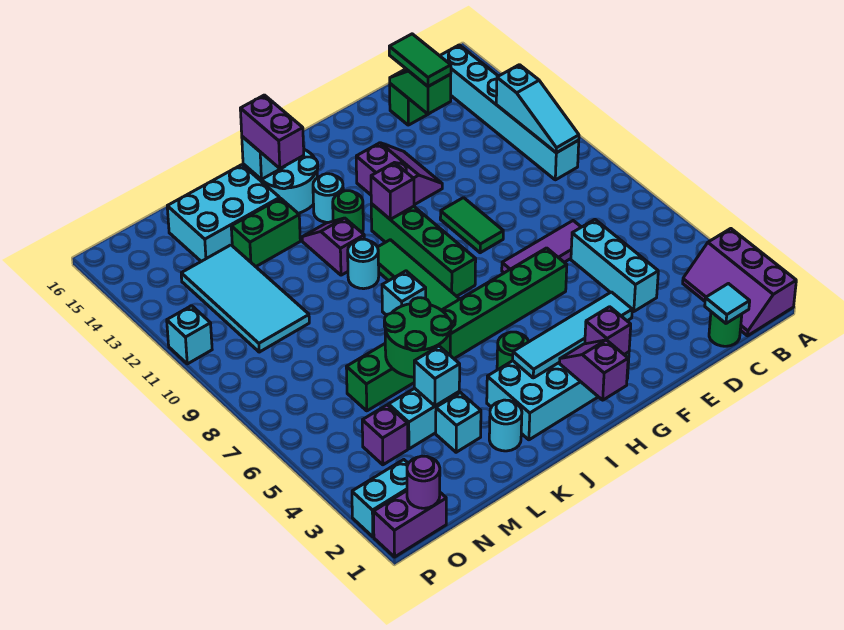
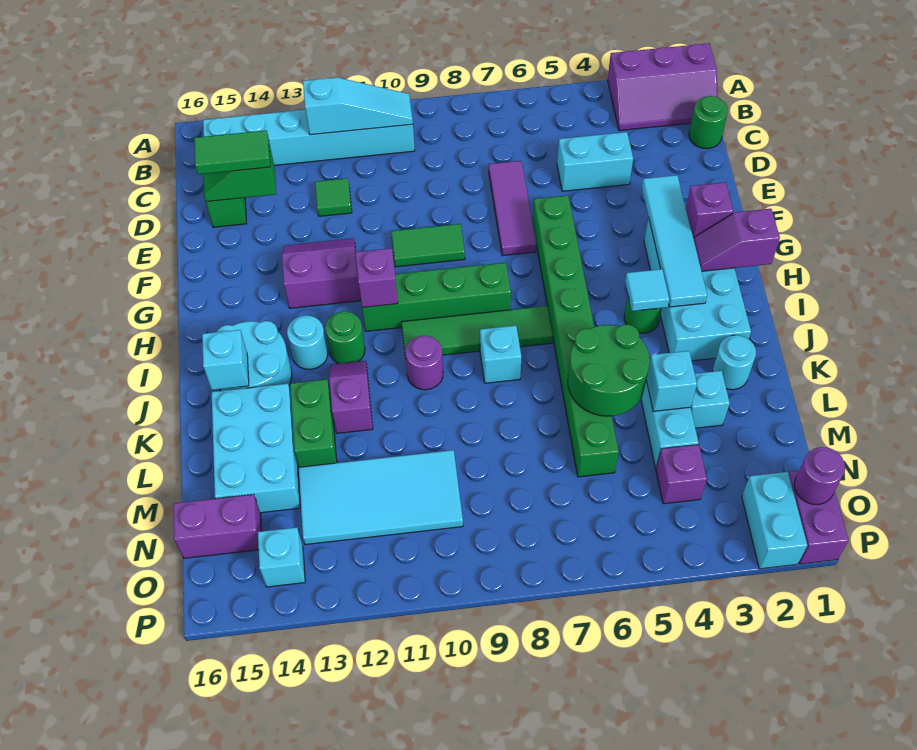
cyan tile C1 level 2 -> cyan tile I4 level 2
cyan brick D4:D6 level 1 -> cyan brick D4:D5 level 1
none -> green tile D12 level 1
cyan round brick J10 level 1 -> purple round brick J10 level 1
purple slope J11:J12 level 1 top 11 -> purple slope J12:K12 level 1 top K
purple brick J14:J15 level 3 -> purple brick N15:N16 level 1
cyan brick P11 level 1 -> cyan brick O14 level 1

